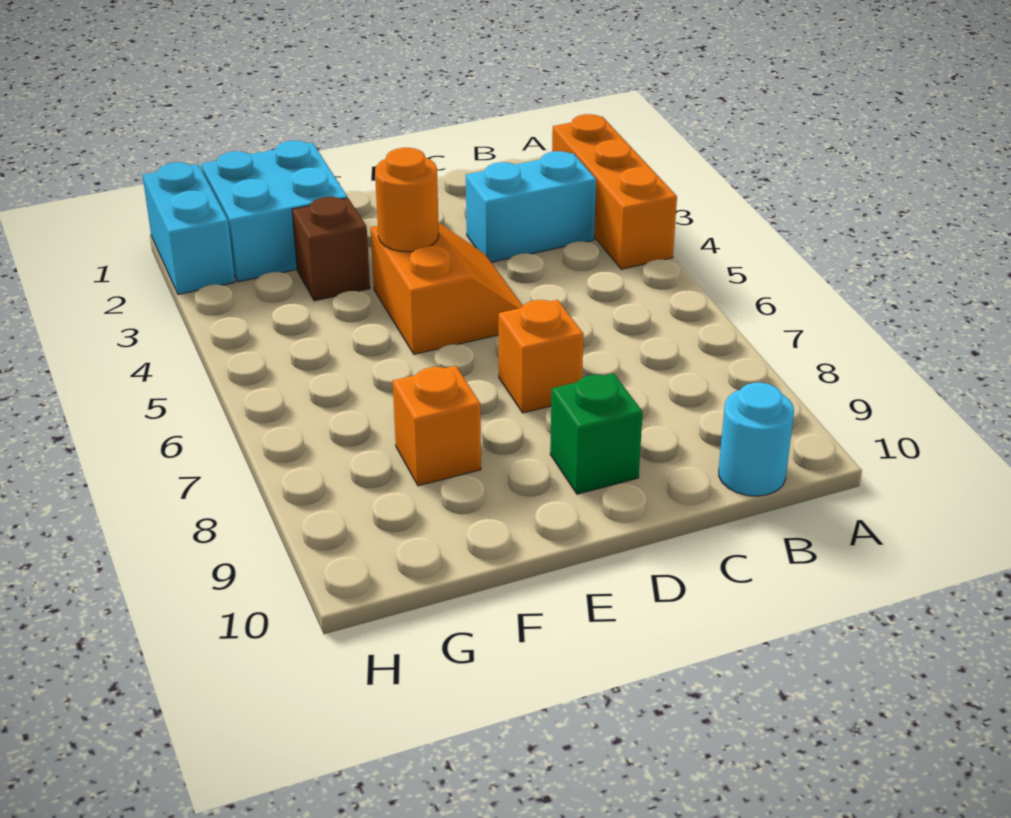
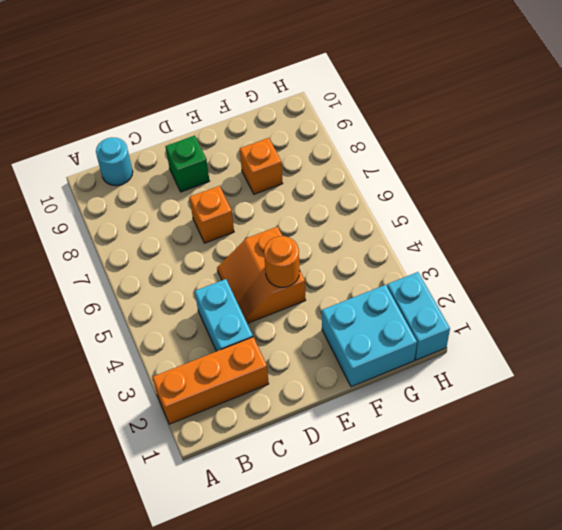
orange brick A2:A4 level 1 -> orange brick A2:C2 level 1
cyan brick B3:C3 level 1 -> cyan brick C3:C4 level 1
brown brick F3 level 1 -> none

